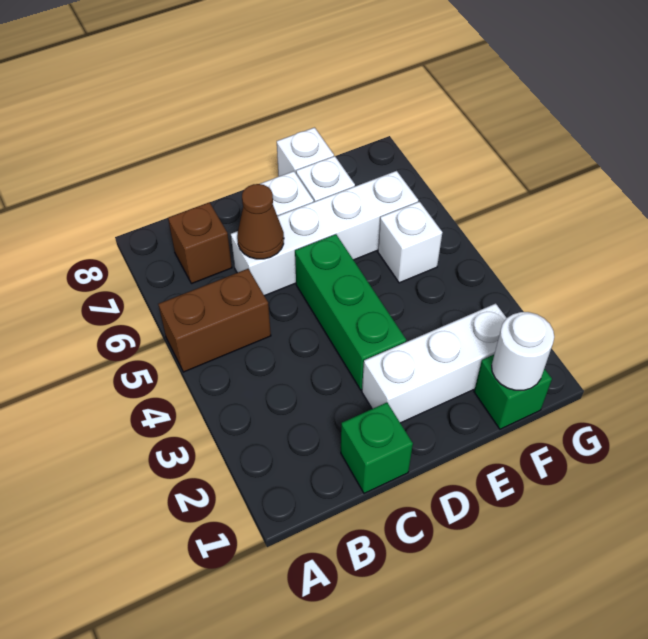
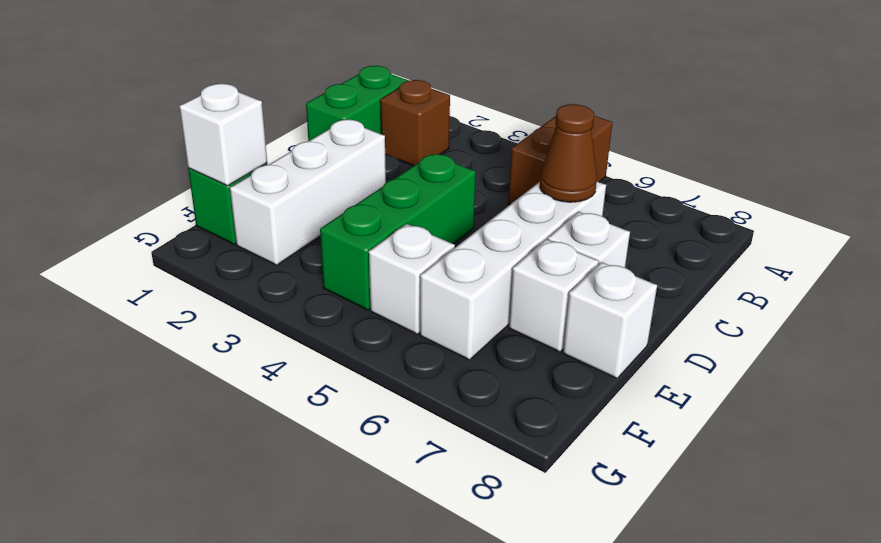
brown brick B7 level 1 -> brown brick B2 level 1
green brick C1 level 1 -> green brick B1:C1 level 1
green brick D3:D5 level 1 -> green brick D4:F4 level 1
white round brick F1 level 2 -> white brick F1 level 2

